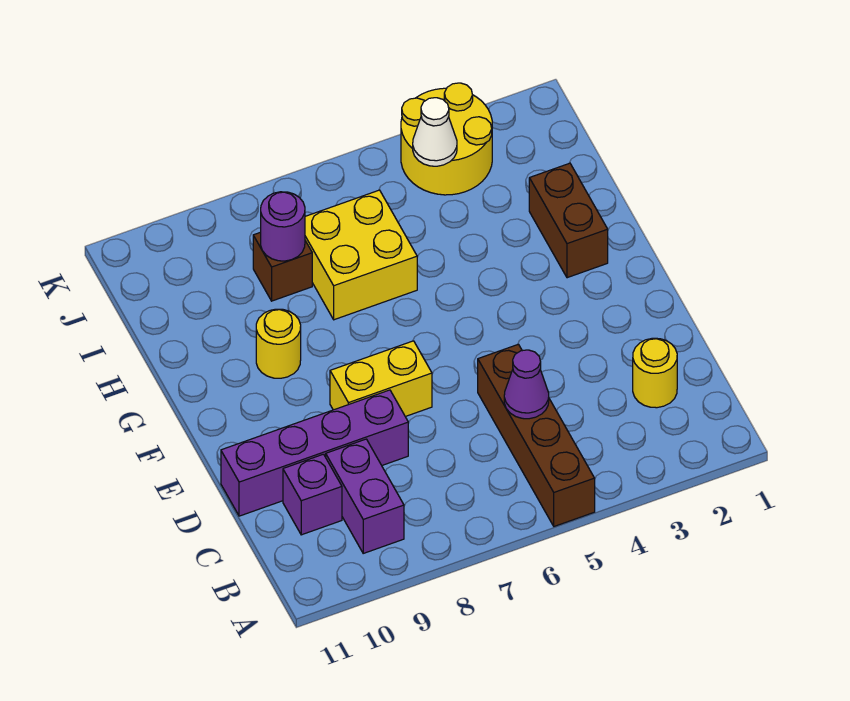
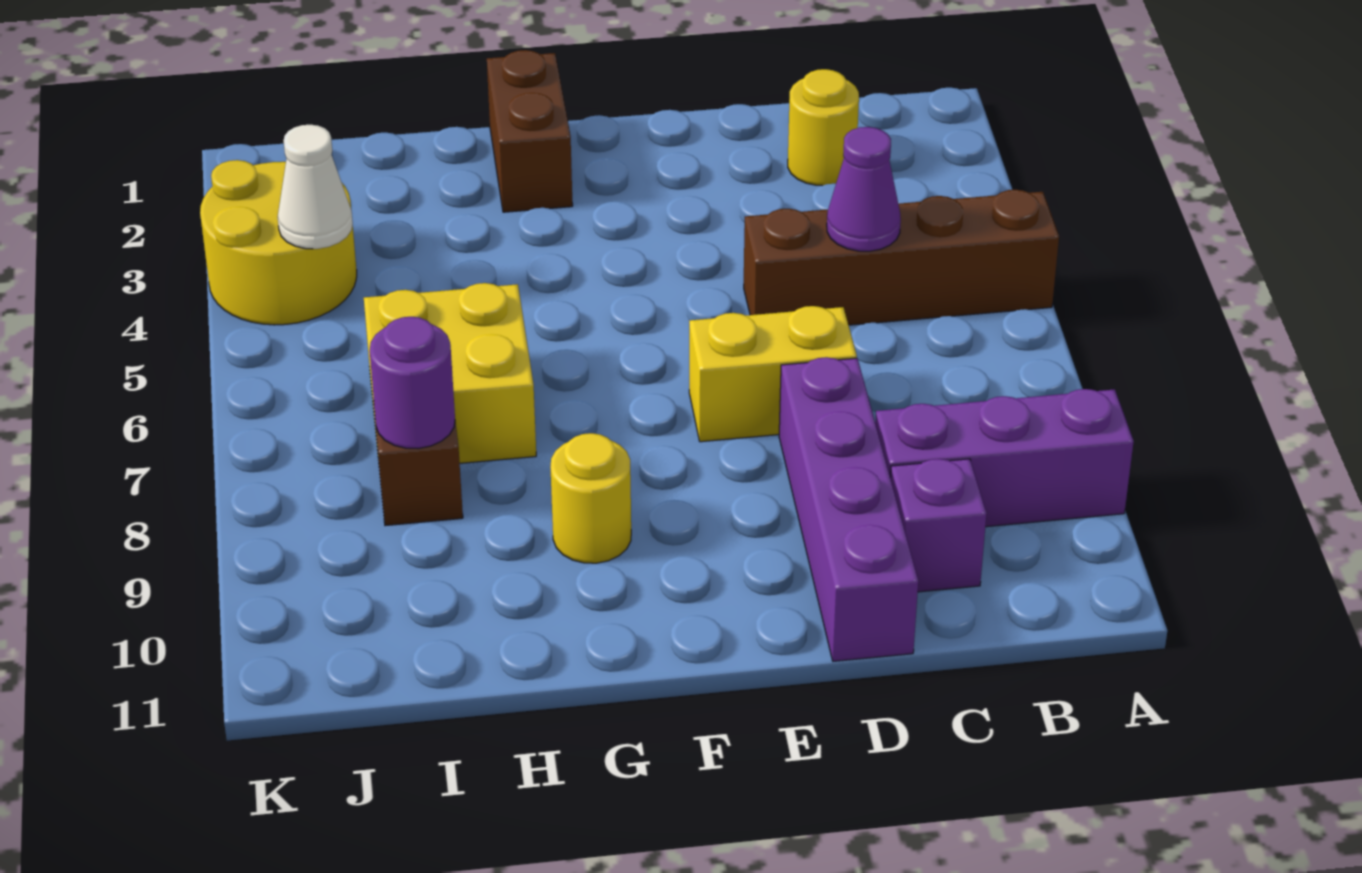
purple brick B9:C9 level 1 -> purple brick A9:C9 level 1
yellow brick E7:E8 level 1 -> yellow brick D7:E7 level 1
brown brick G2:H2 level 1 -> brown brick G1:G2 level 1

